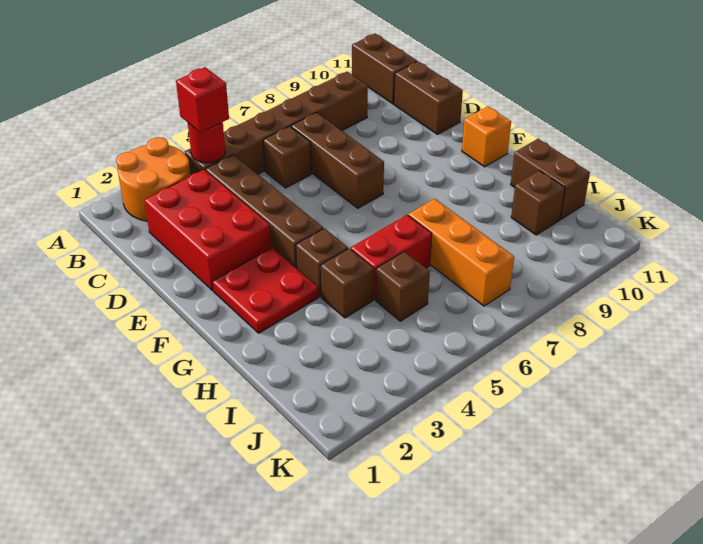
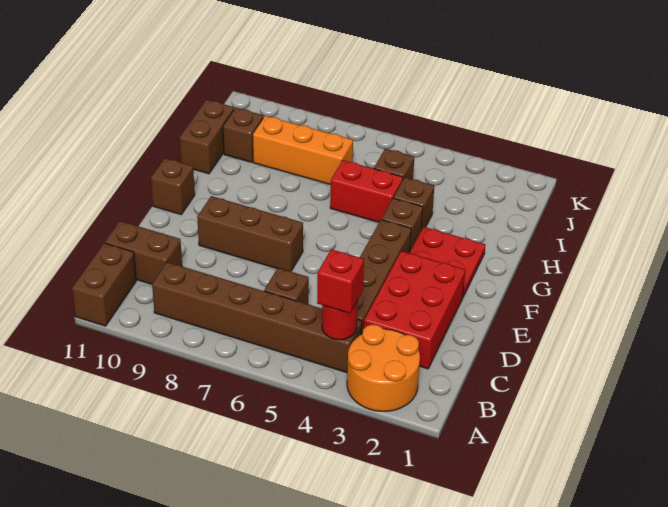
brown brick C7:E7 level 1 -> brown brick E7:E9 level 1
brown brick C11:D11 level 1 -> brown brick C10:C11 level 1
orange brick F11 level 1 -> brown brick F11 level 1
orange brick H7:J7 level 1 -> orange brick I7:I9 level 1

